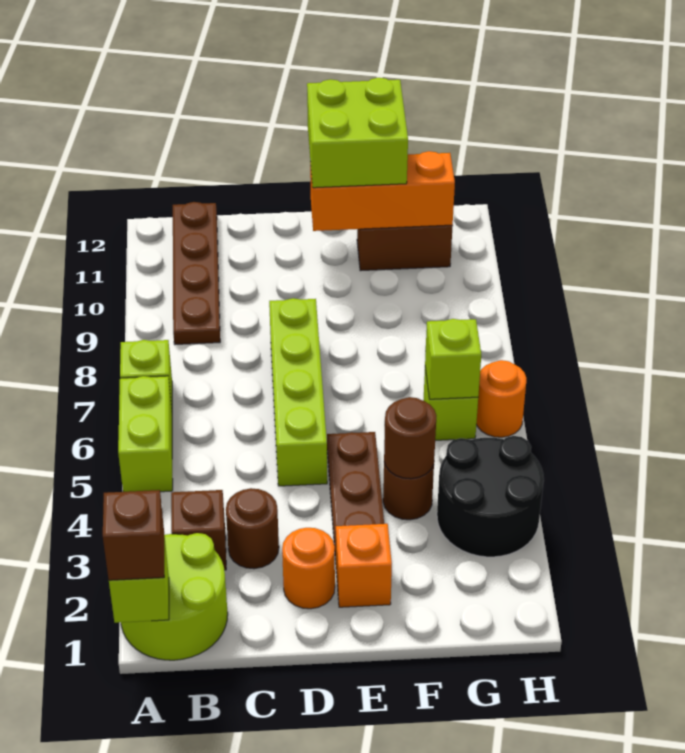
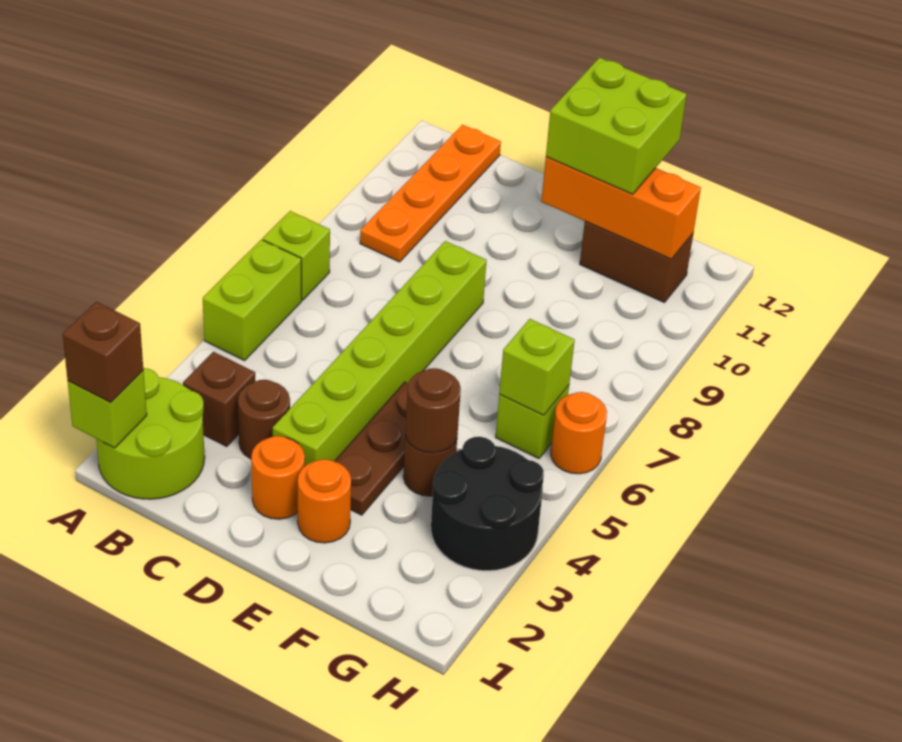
brown plate B9:B12 level 1 -> orange plate B9:B12 level 1
lime brick D5:D8 level 1 -> lime brick D3:D8 level 1
orange brick E2 level 1 -> orange round brick E2 level 1

